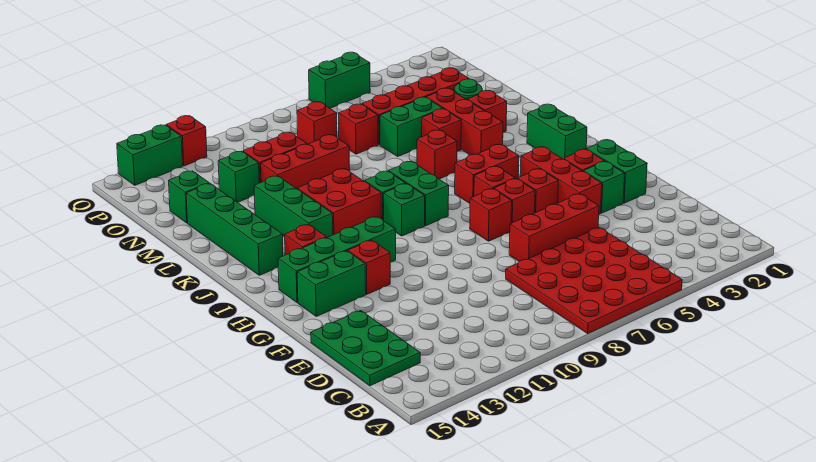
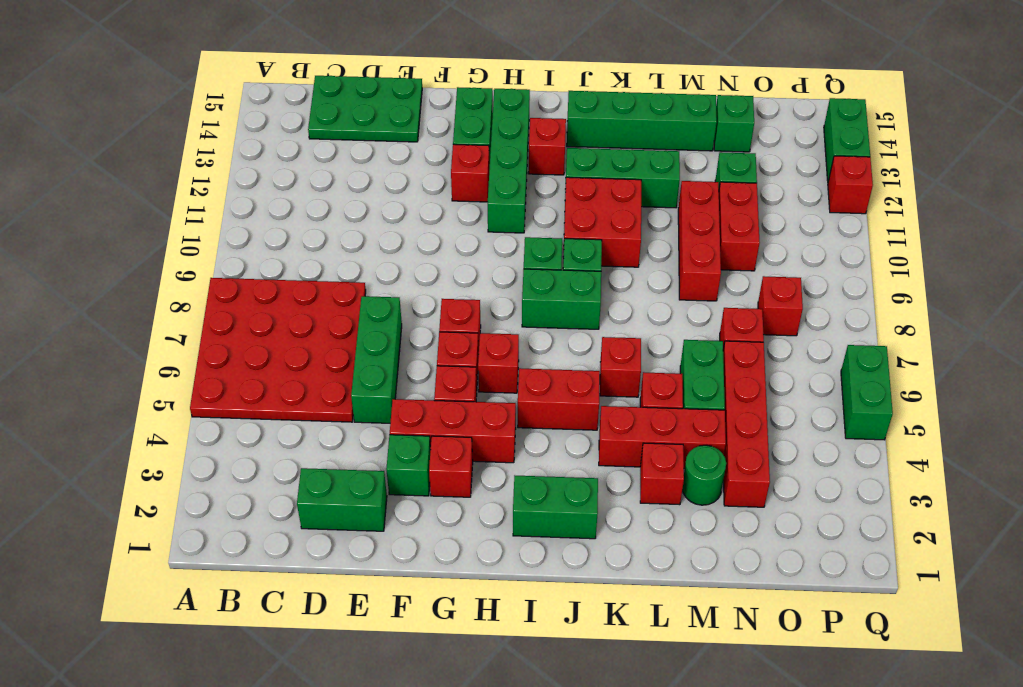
red brick E5:E7 level 1 -> green brick E5:E7 level 1
green brick F2:G2 level 1 -> green brick D2:E2 level 1
red brick I5:I6 level 1 -> red brick I5:J5 level 1

